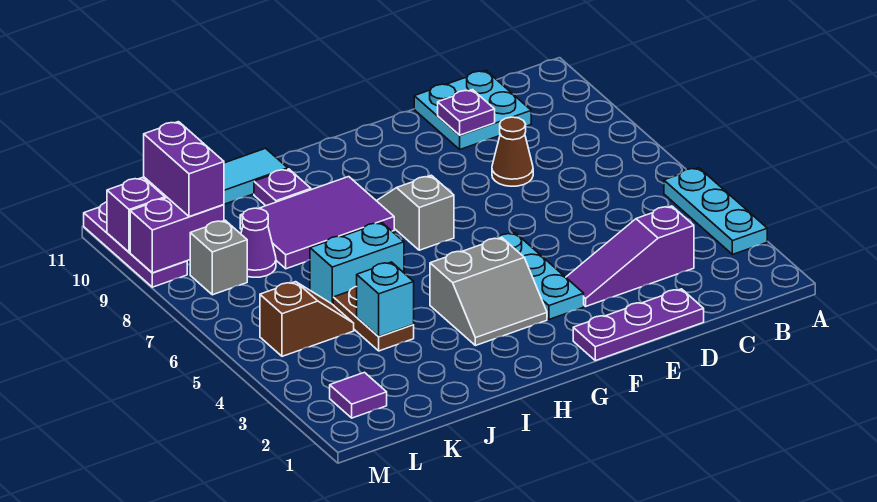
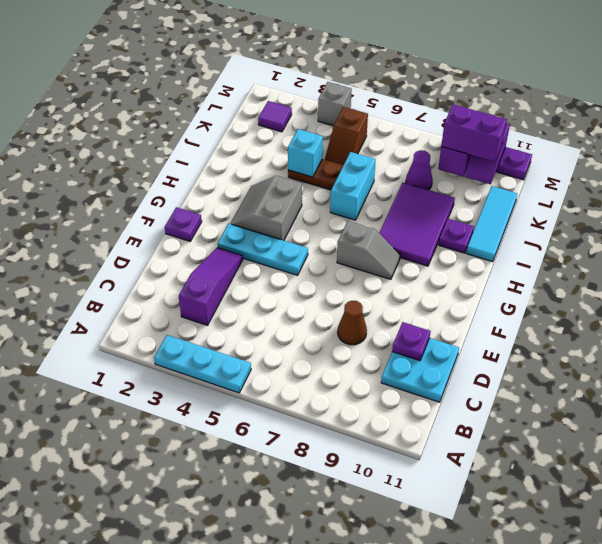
purple plate D1:F1 level 1 -> purple plate F1 level 1
grey brick L8 level 1 -> grey brick M4 level 1

